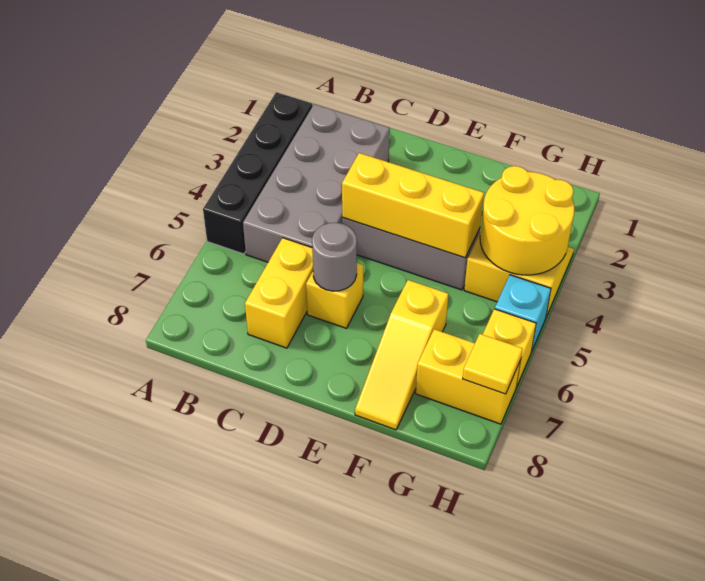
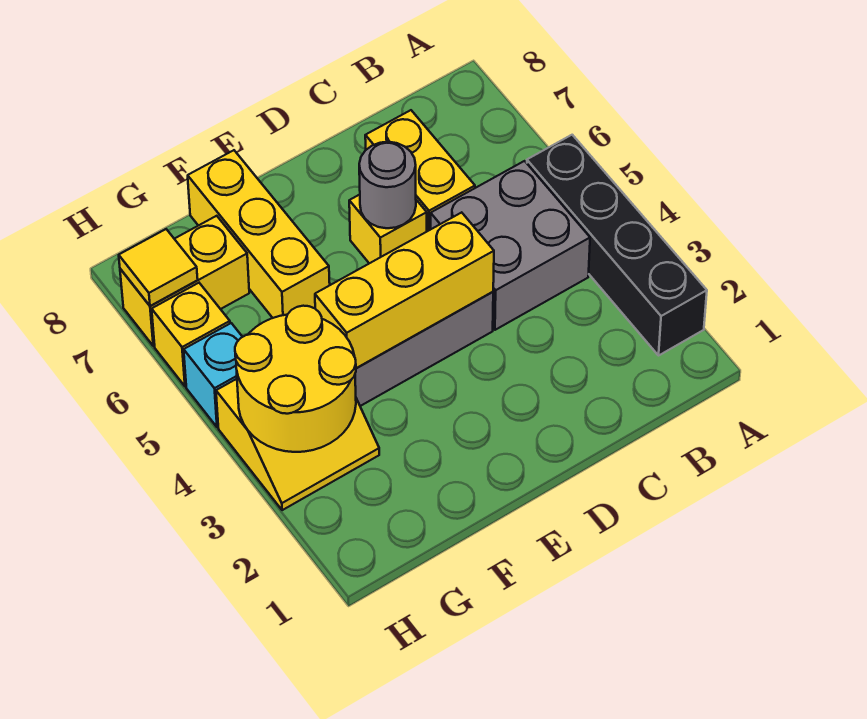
grey brick B2:C5 level 1 -> grey brick B4:C5 level 1
yellow slope F6:F8 level 1 top 6 -> yellow brick F6:F8 level 1

